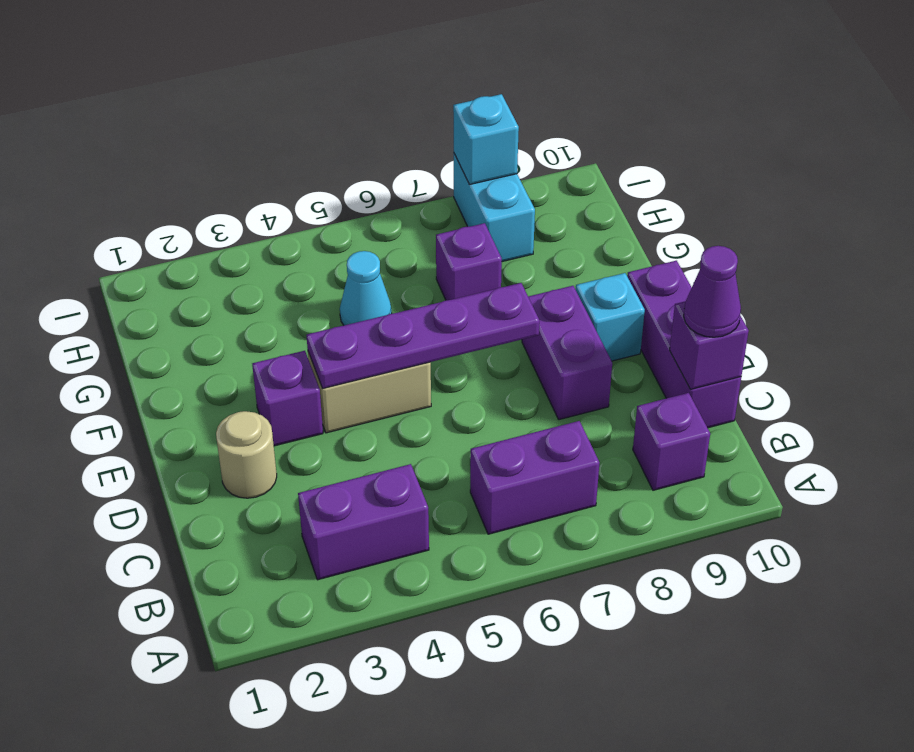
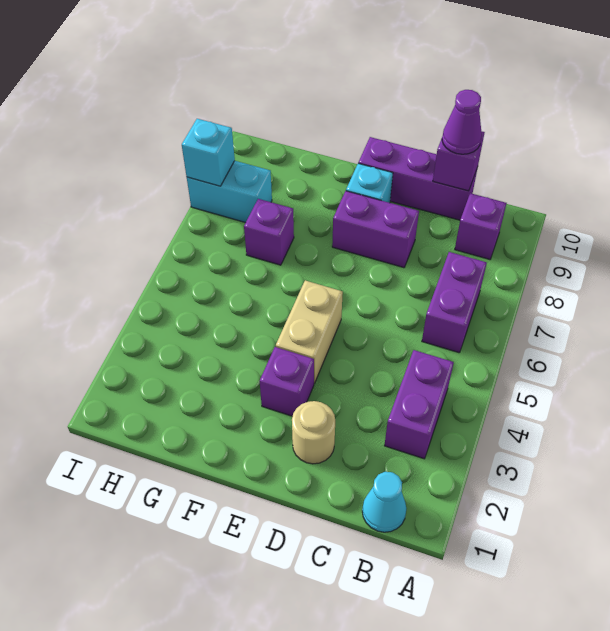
purple plate E4:E7 level 2 -> none
cyan cone G5 level 1 -> cyan cone B1 level 1

